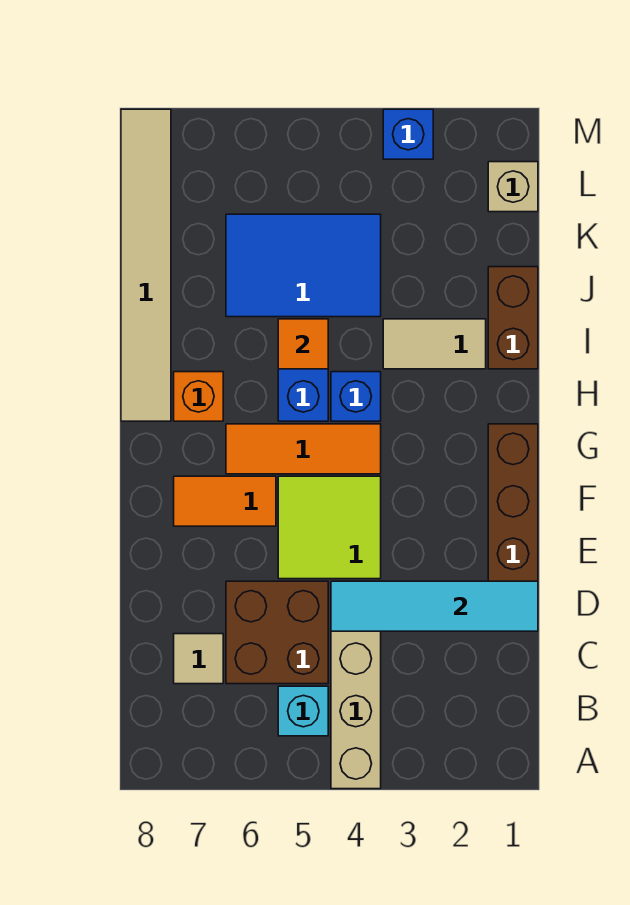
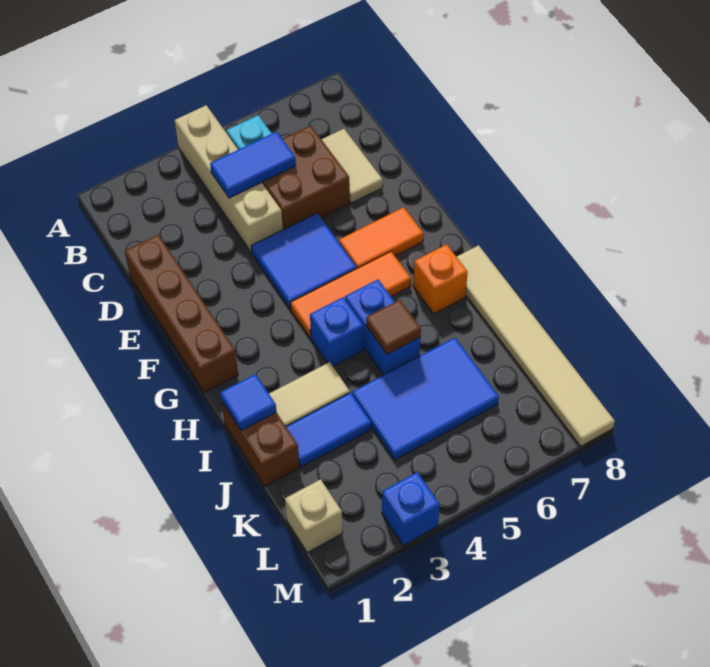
none -> blue tile C4:C5 level 2
tan tile C7 level 1 -> tan tile C7:D7 level 1
cyan tile D1:D4 level 2 -> none
lime tile E4:F5 level 1 -> blue tile E4:F5 level 1
none -> blue tile I1 level 2
orange tile I5 level 2 -> brown tile I5 level 2
none -> blue tile J2:J3 level 1

